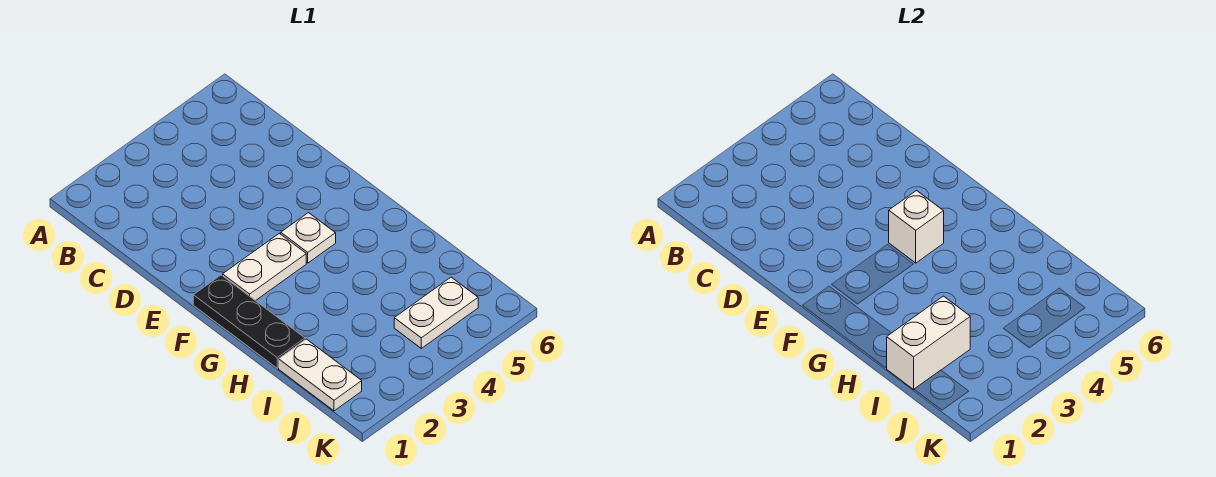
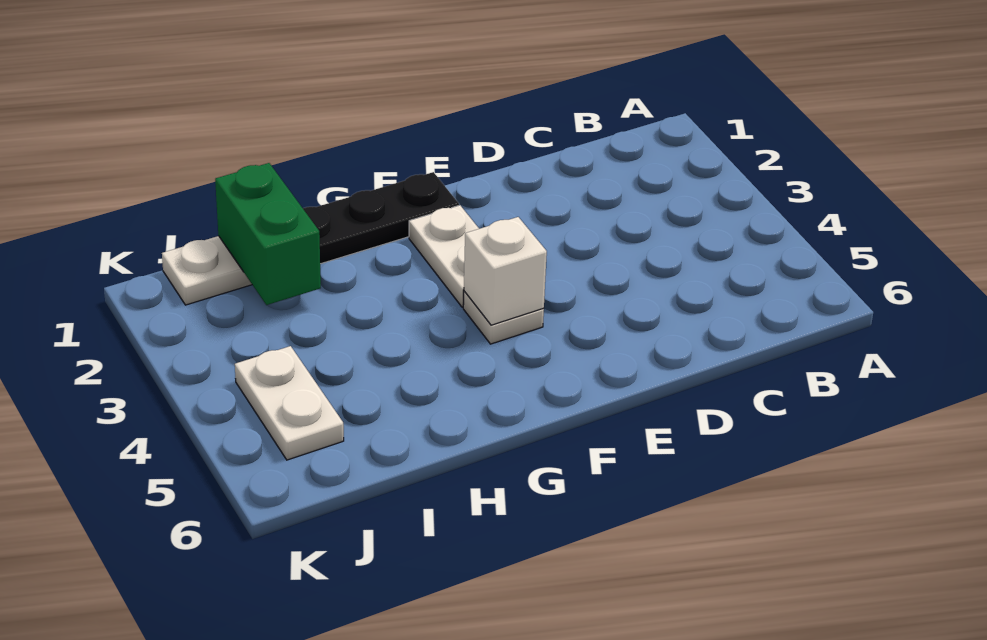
white brick I1:I2 level 2 -> green brick I1:I2 level 2

